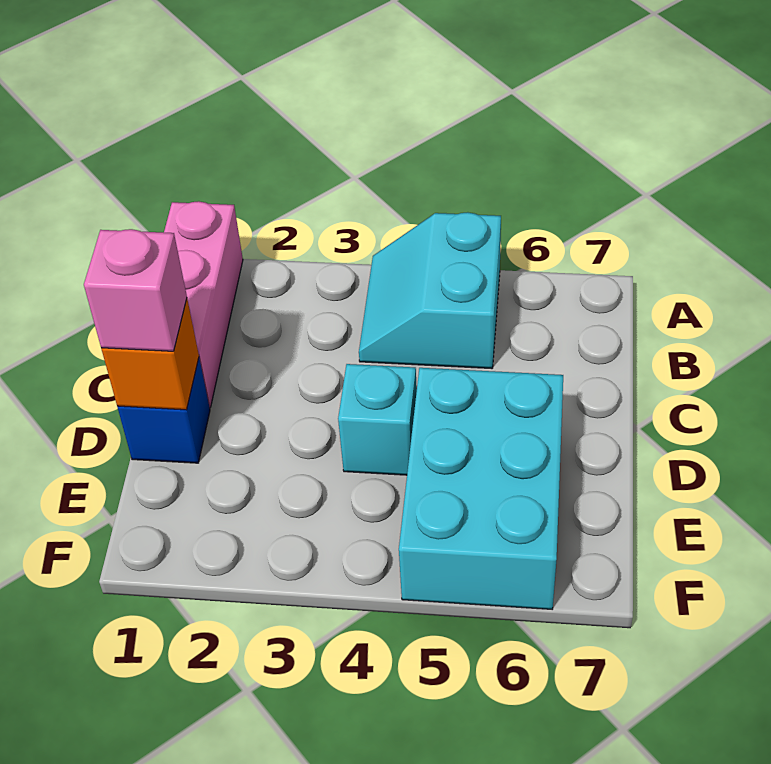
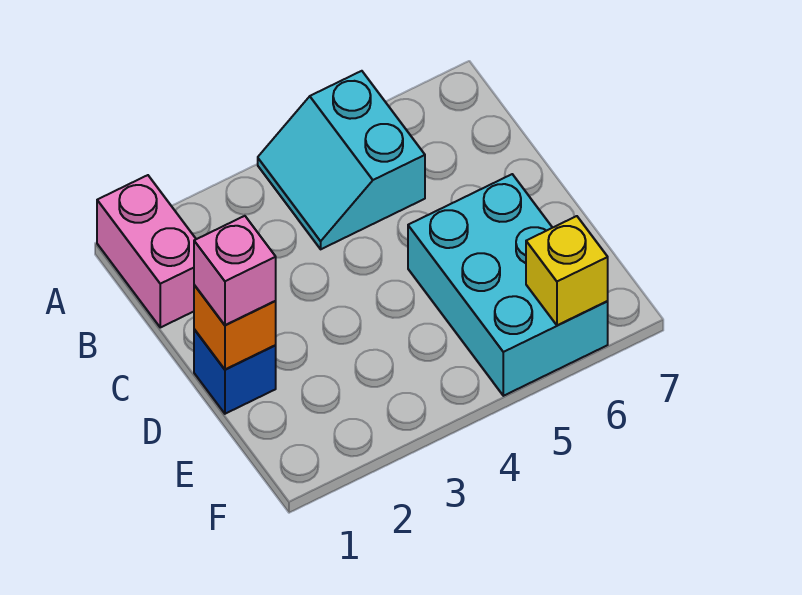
pink brick A1:C1 level 1 -> pink brick A1:B1 level 1
cyan brick D4 level 1 -> none
none -> yellow brick F6 level 2

